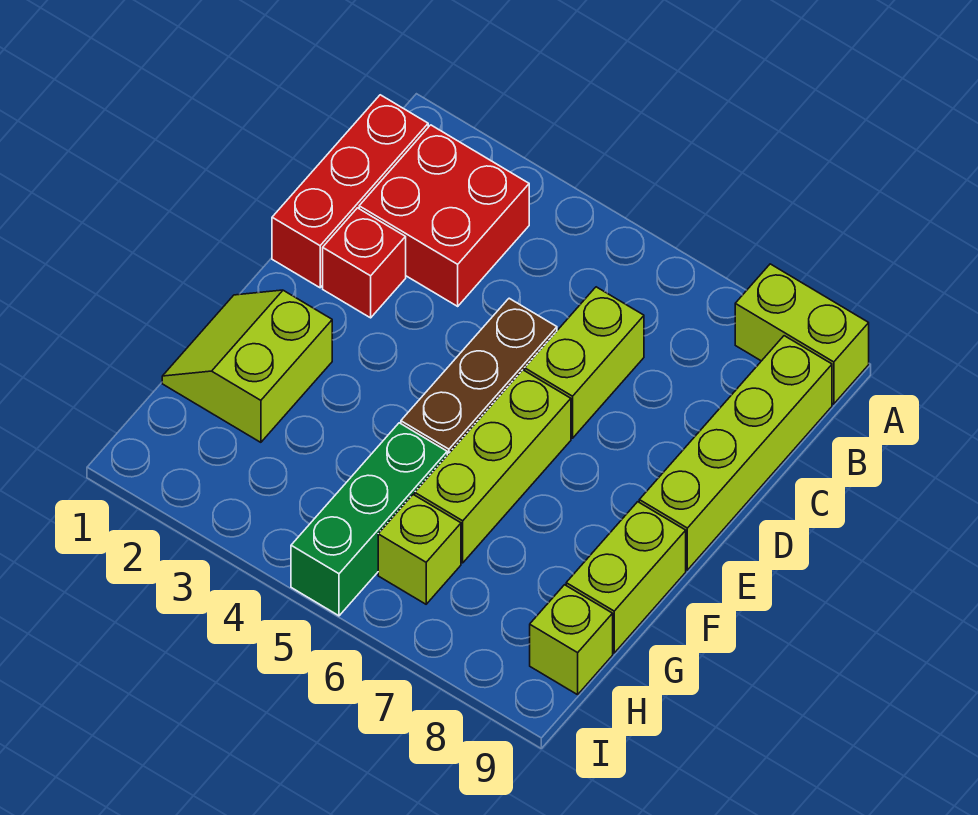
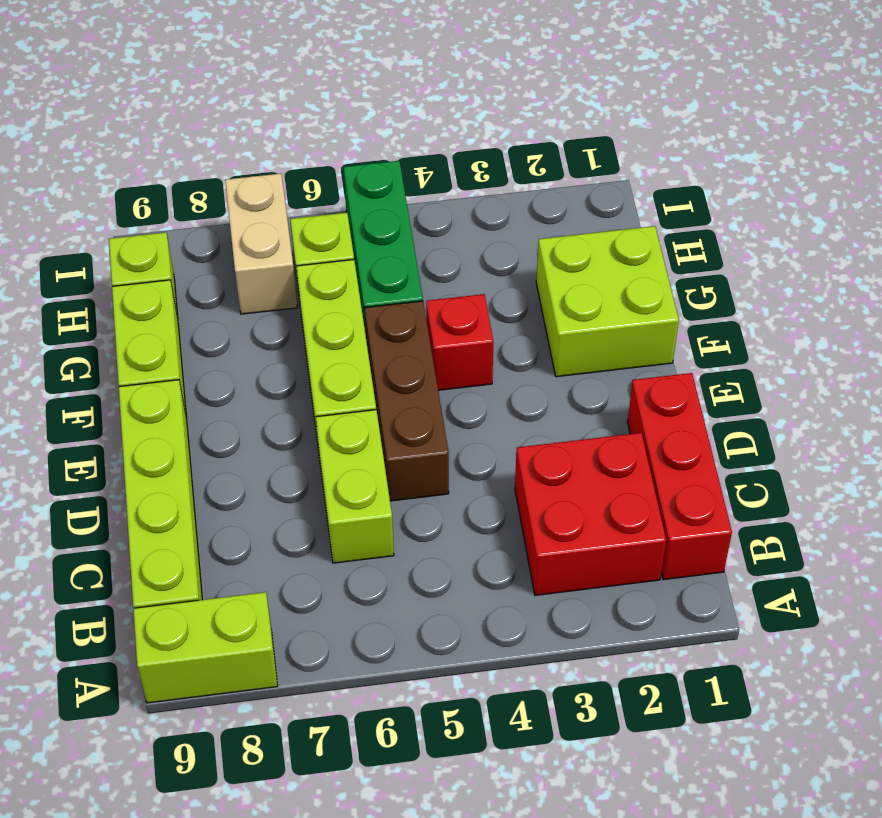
red brick D2 level 1 -> red brick F4 level 1
lime slope F1:G2 level 1 top 2 -> lime brick F1:G2 level 1
none -> tan brick H7:I7 level 1

